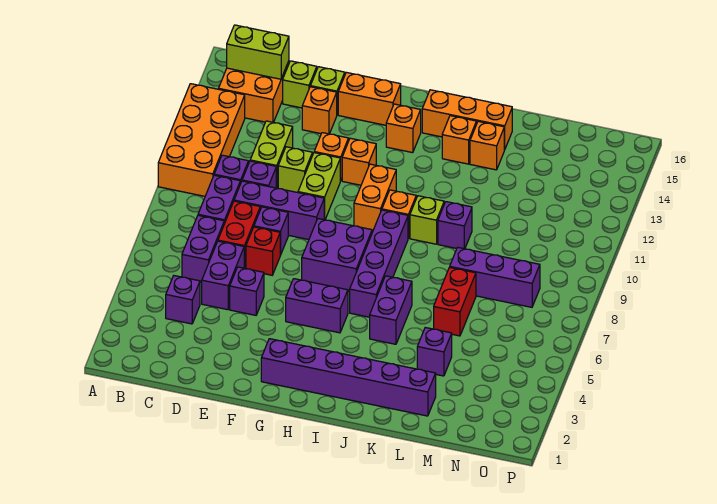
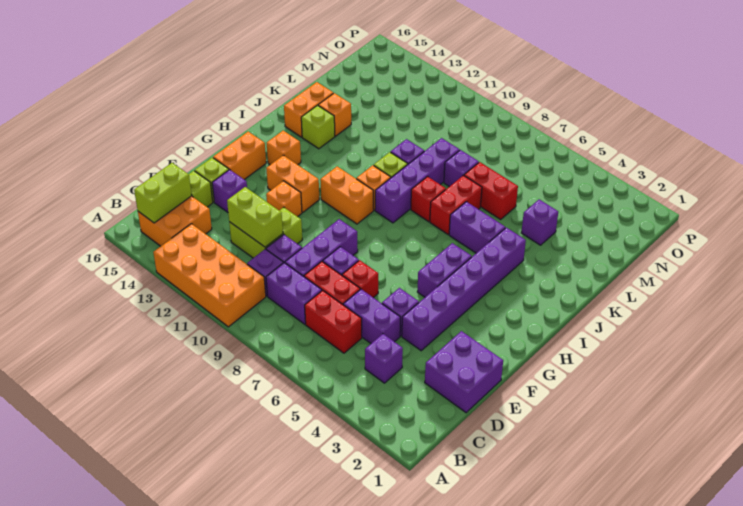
purple brick C6:C7 level 1 -> red brick C6:C7 level 1
orange brick E14 level 1 -> purple brick E14 level 1
lime brick F10:F11 level 1 -> lime brick D11:D12 level 2
purple brick G2:L2 level 1 -> purple brick E4:J4 level 1
purple brick G7:H8 level 1 -> purple brick D1:E2 level 1
orange brick G12 level 1 -> orange brick G12:G13 level 1
purple brick I6:I9 level 1 -> purple brick I9:L9 level 1
orange brick I15:K15 level 1 -> orange brick J15:K15 level 1
none -> red brick J7:K7 level 1
none -> red brick J8 level 1
orange brick J14 level 1 -> lime brick J14 level 1
purple brick L8:N8 level 1 -> purple brick L8 level 1

